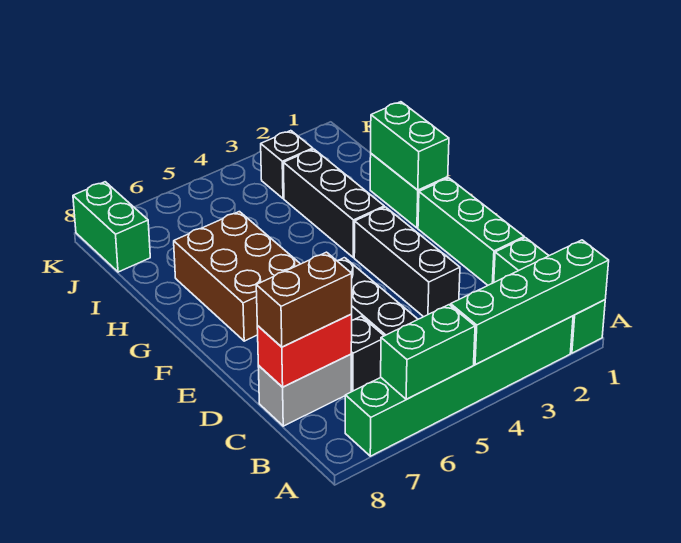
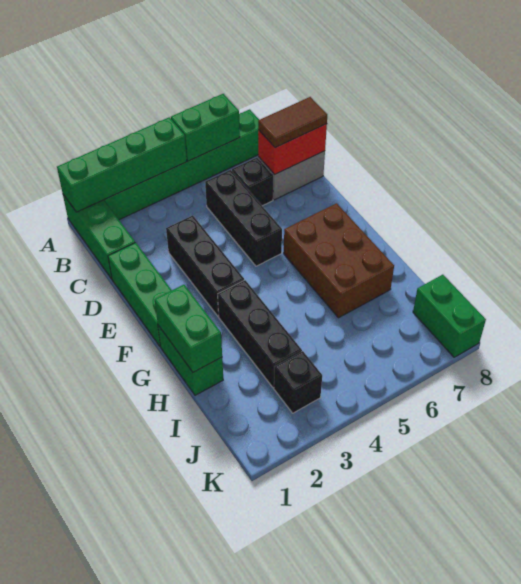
brown brick C7:C8 level 3 -> brown tile C7:C8 level 3

